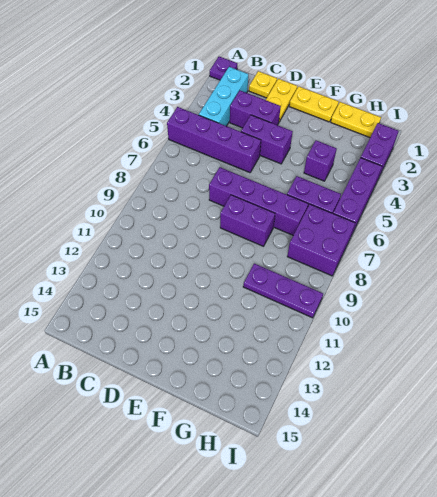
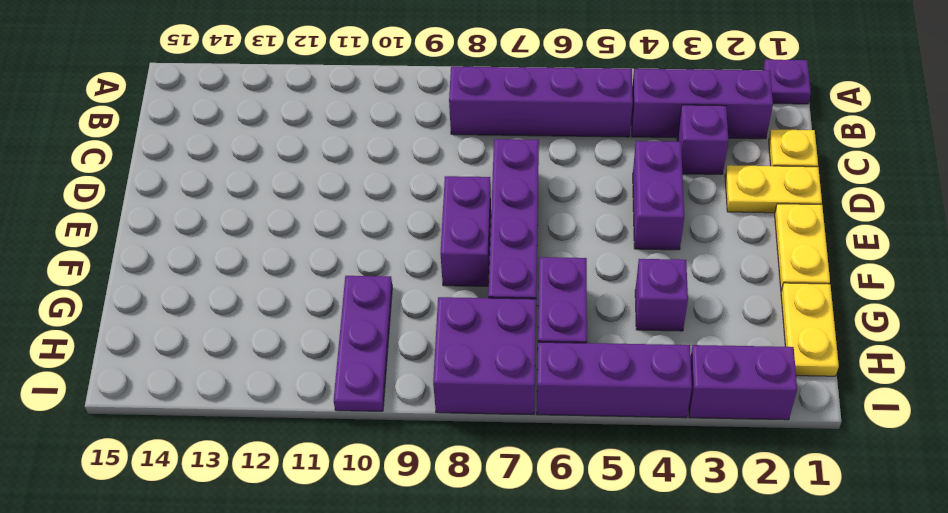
purple brick A5:D5 level 1 -> purple brick B5:B8 level 1
cyan brick B2:B4 level 1 -> purple brick B2:B4 level 1
purple brick C3:D3 level 1 -> purple brick C3 level 1

